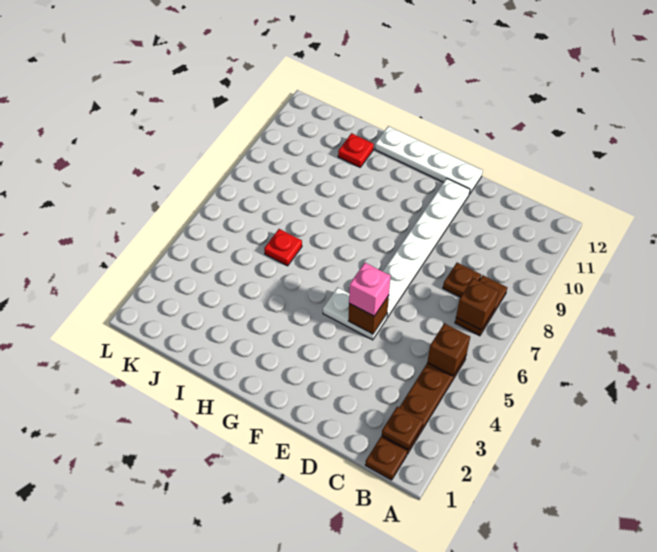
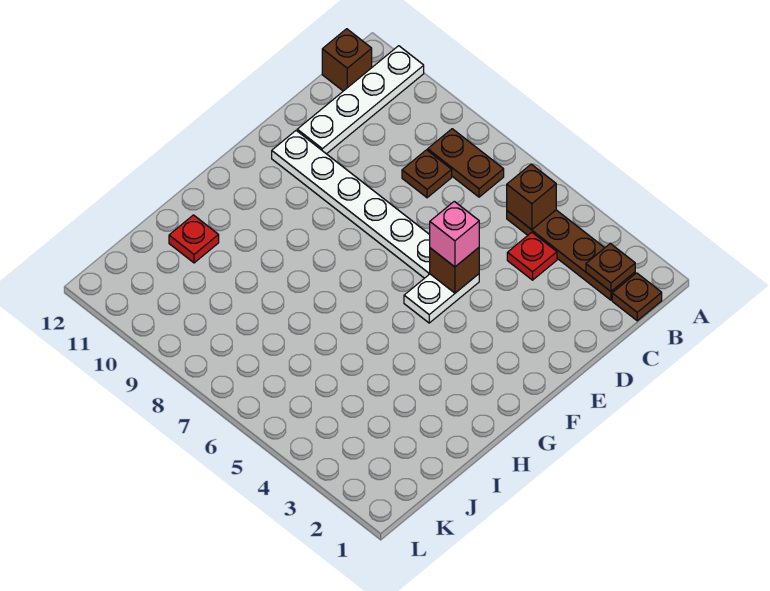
brown brick B7 level 2 -> brown brick B12 level 1
white plate E12:H12 level 1 -> white plate A11:D11 level 1
red plate I6 level 1 -> red plate C4 level 1

